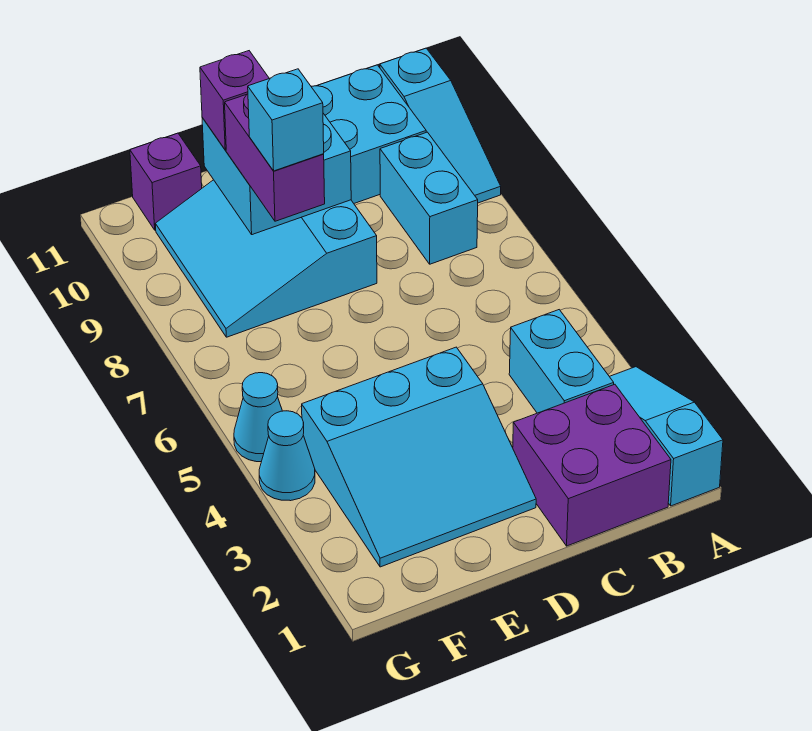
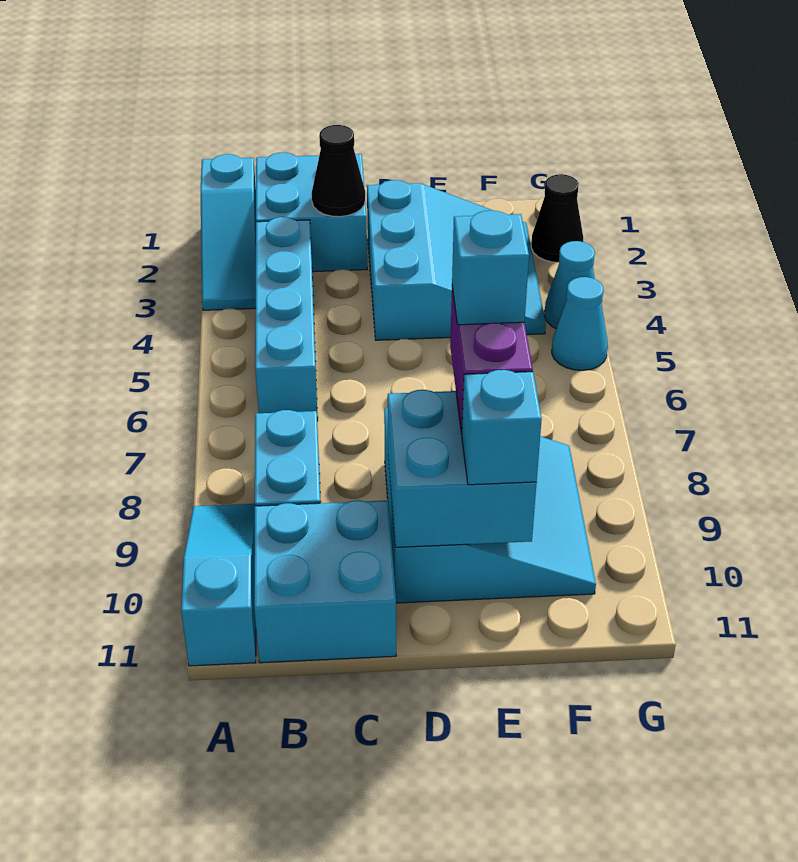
purple brick B1:C2 level 1 -> cyan brick B1:C2 level 1
cyan brick B3:B4 level 1 -> cyan brick B3:B6 level 1
none -> black cone C2 level 2
cyan slope D2:F4 level 1 top 4 -> cyan slope D2:F4 level 1 top D
purple brick E10 level 3 -> cyan brick E10 level 3
purple brick F11 level 1 -> none
none -> black cone G2 level 1

